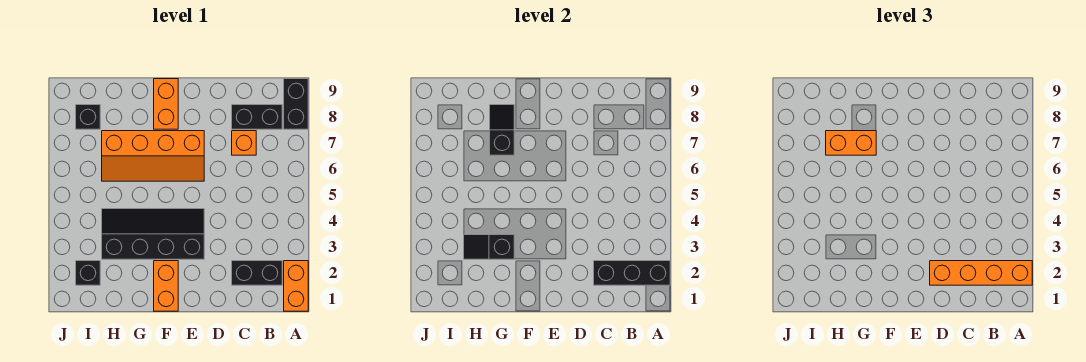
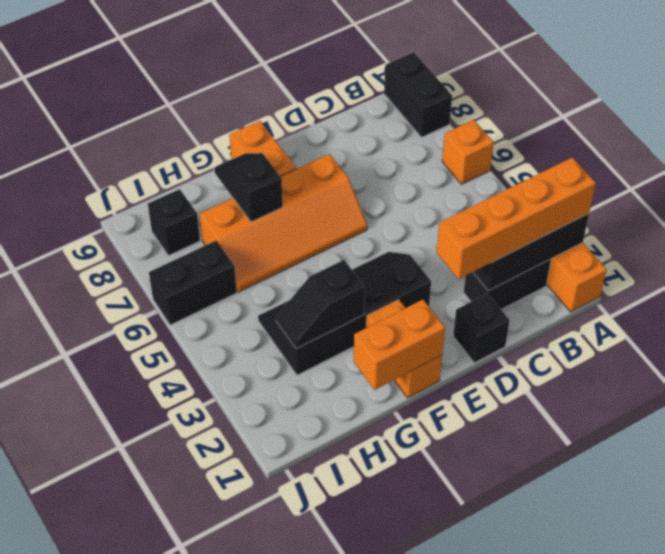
black brick B8:C8 level 1 -> black brick I6:J6 level 1
orange brick C7 level 1 -> orange brick A6 level 1
orange brick G7:H7 level 3 -> orange brick F1:G1 level 2
black brick I2 level 1 -> black brick D1 level 1

